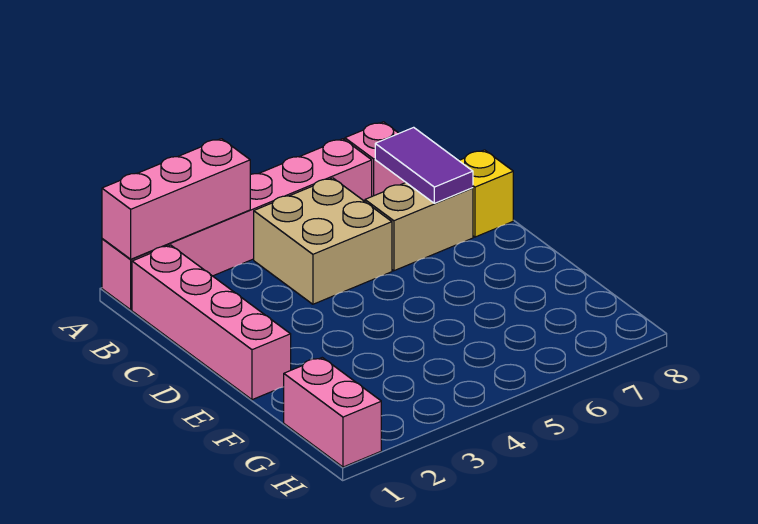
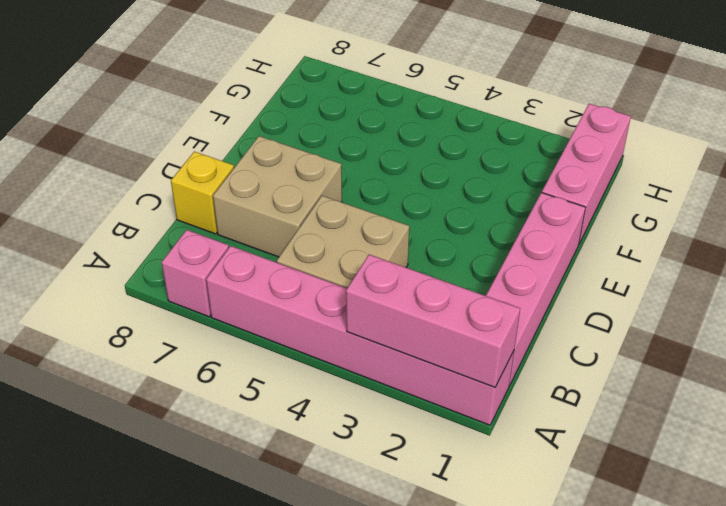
purple tile B7:C7 level 2 -> none
tan brick C6:C7 level 1 -> tan brick C6:D7 level 1
pink brick G1:H1 level 1 -> pink brick F1:H1 level 1

